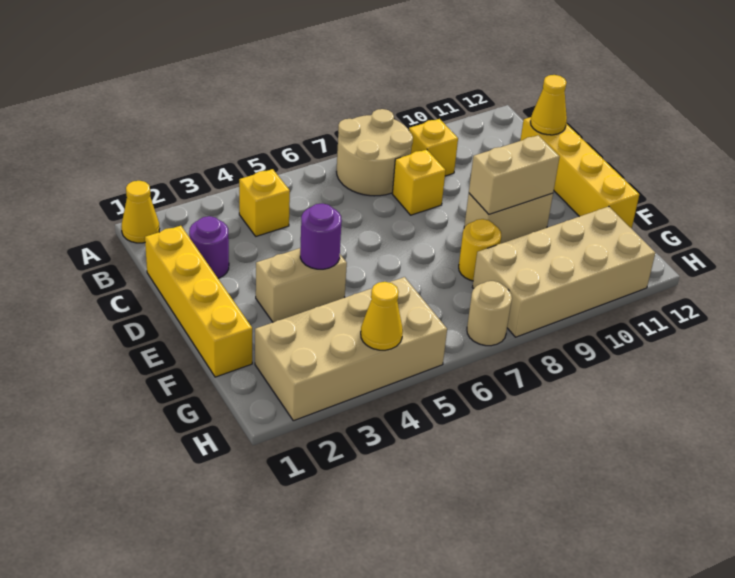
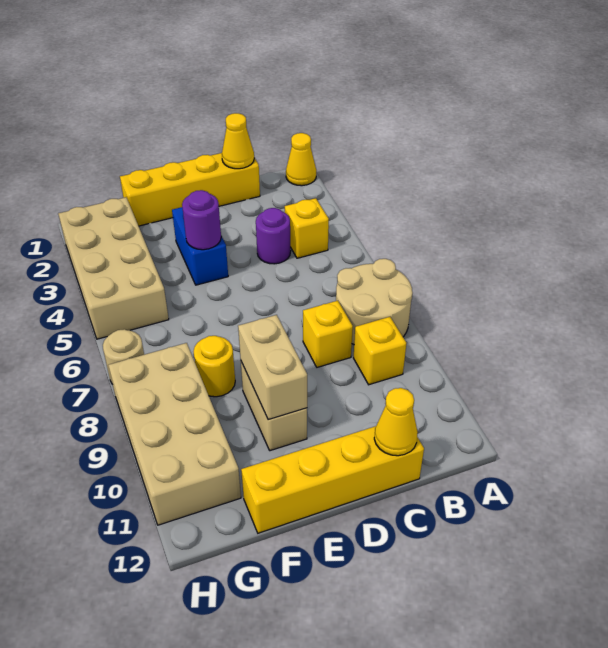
purple round brick C2 level 1 -> purple round brick C4 level 1
tan brick E3:E4 level 1 -> blue brick E3:E4 level 1
yellow cone H4 level 2 -> yellow cone C1 level 2

